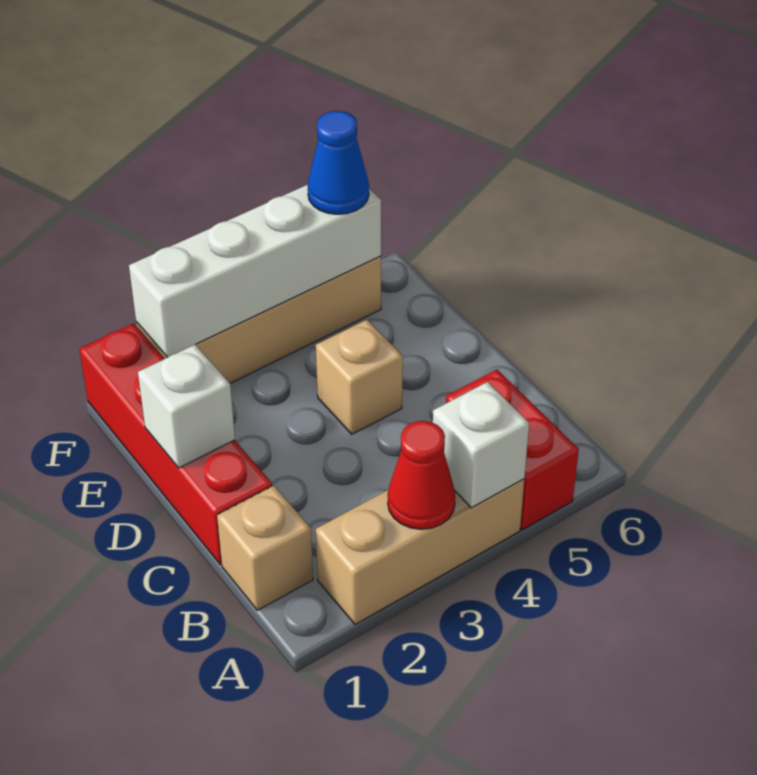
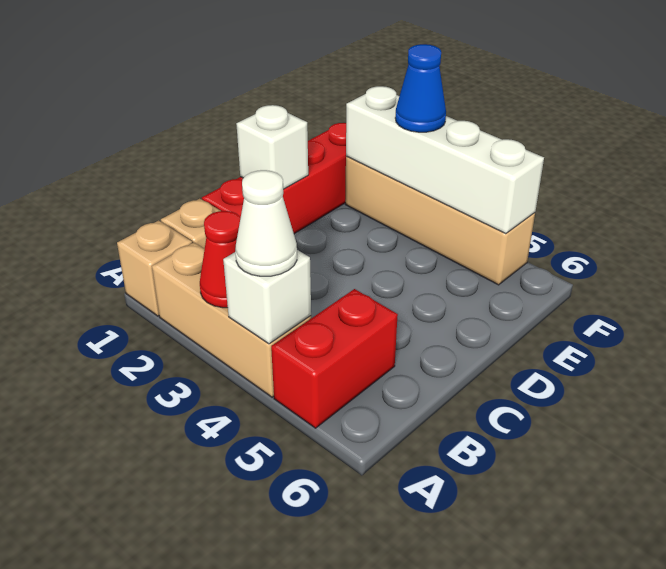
none -> white cone A4 level 3
tan brick D4 level 1 -> tan brick A1 level 1
blue cone F5 level 3 -> blue cone F3 level 3

